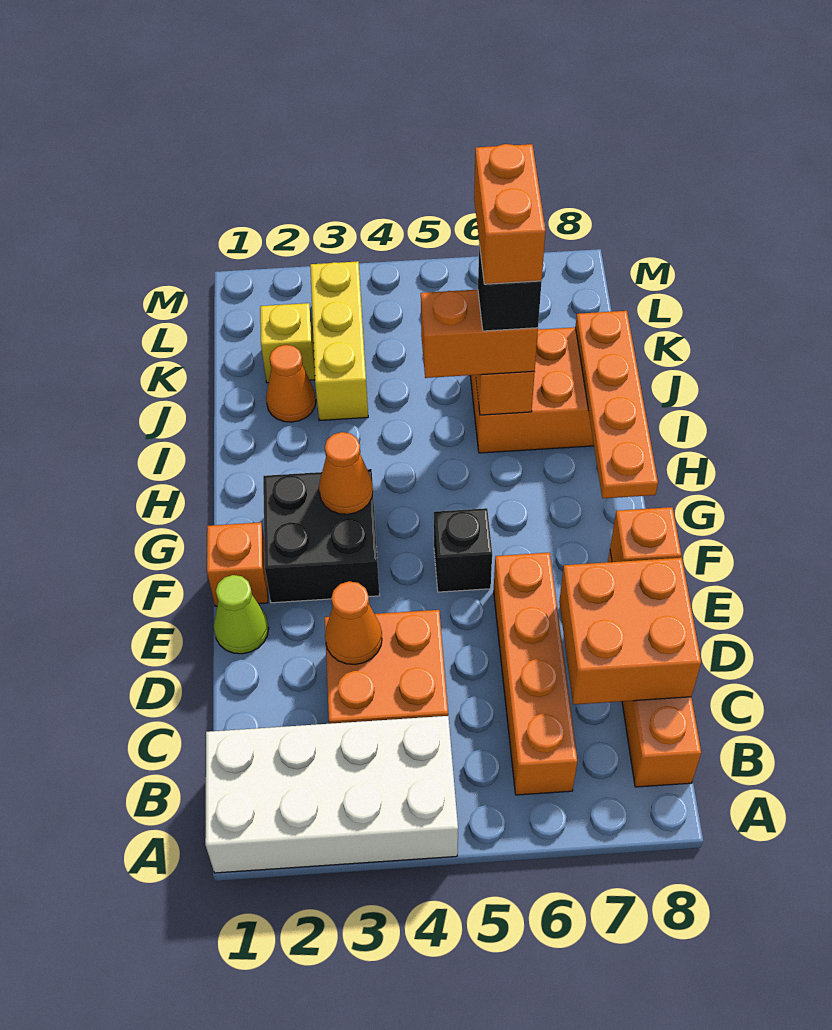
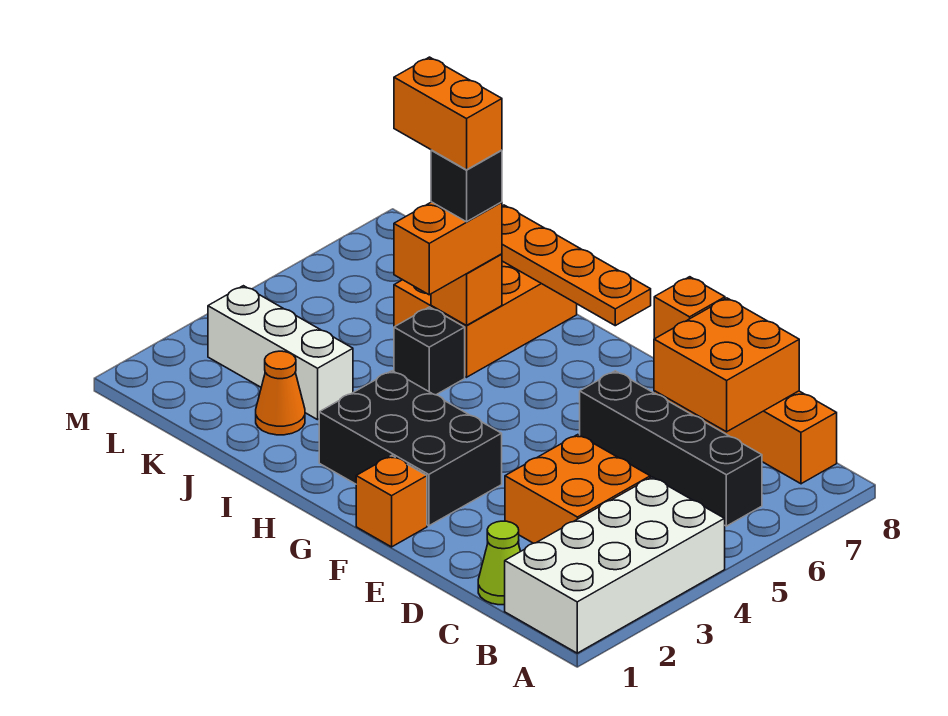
orange brick B6:E6 level 1 -> black brick B6:E6 level 1
orange cone D3 level 2 -> none
lime cone E1 level 1 -> lime cone C1 level 1
black brick F2:G3 level 1 -> black brick F2:H3 level 1
black brick F5 level 1 -> black brick I5 level 1
orange cone G3 level 2 -> none
yellow brick J3:L3 level 1 -> white brick J3:L3 level 1
yellow brick K2 level 1 -> none

